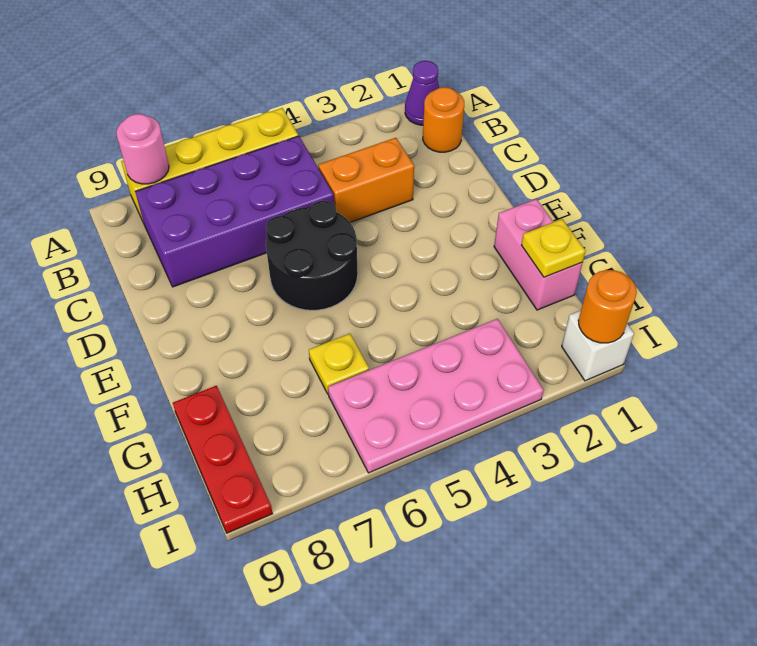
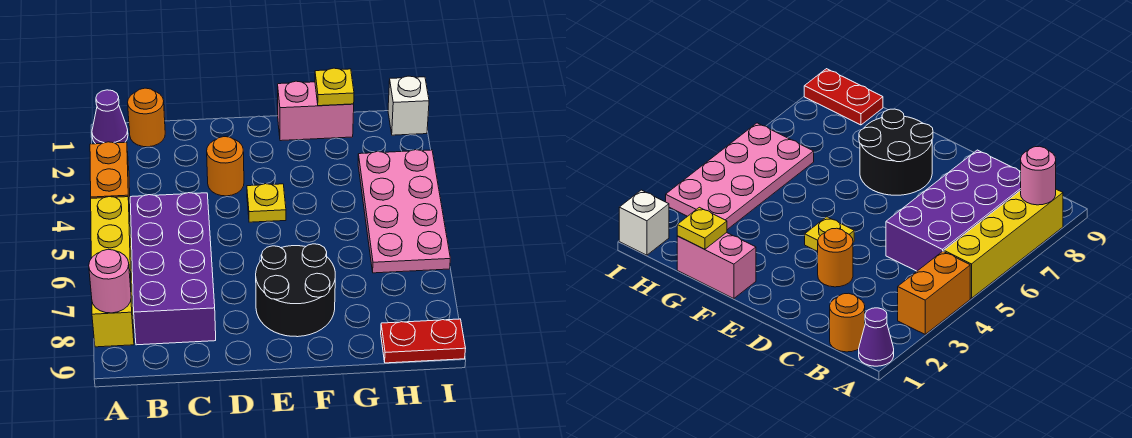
orange brick C3:C4 level 1 -> orange brick A3:A4 level 1
black round brick D5:E6 level 1 -> black round brick E7:F8 level 1
yellow plate G6 level 1 -> yellow plate E4 level 1
red plate G9:I9 level 1 -> red plate H9:I9 level 1
orange round brick I1 level 2 -> orange round brick D3 level 1

